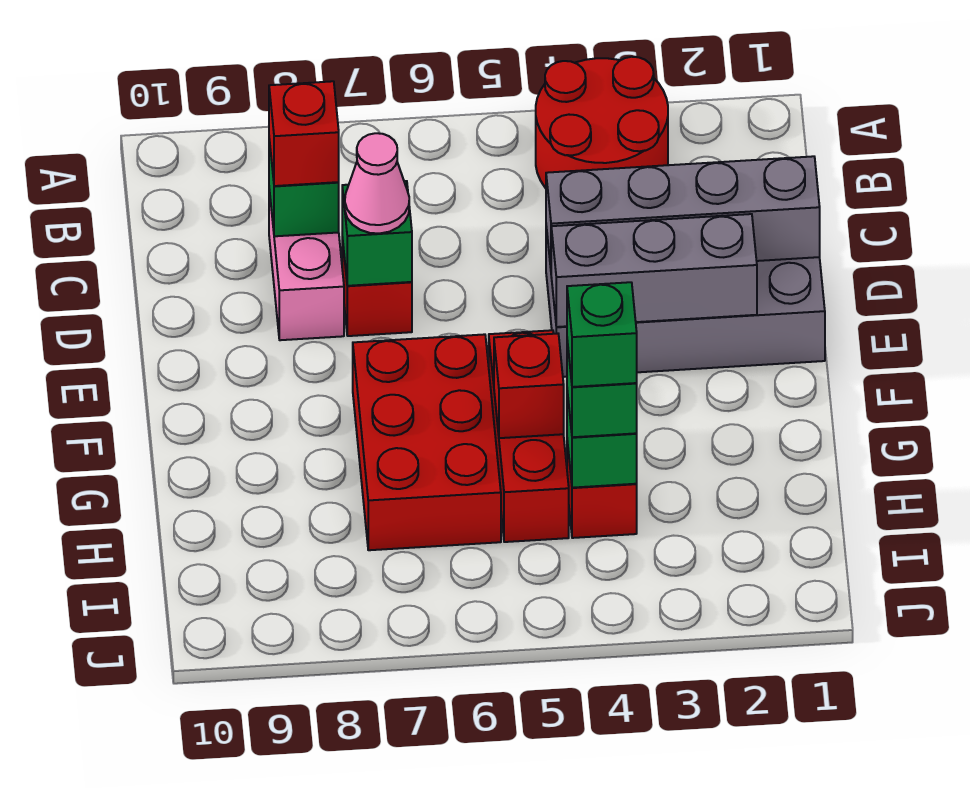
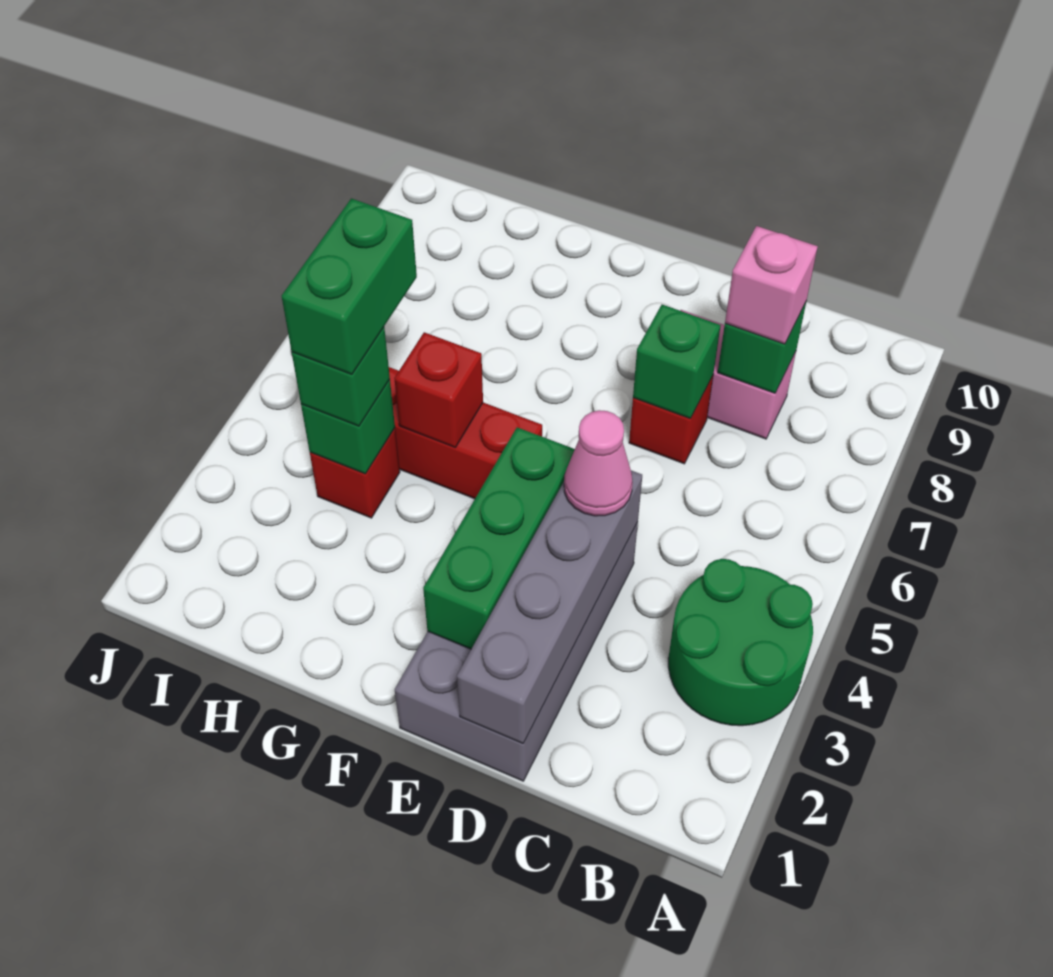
red round brick A3:B4 level 1 -> green round brick A3:B4 level 1
red brick C8 level 3 -> pink brick C8 level 3
pink cone D7 level 3 -> pink cone D4 level 3
grey brick E2:E4 level 2 -> green brick E2:E4 level 2
red brick F6:H7 level 1 -> none
green brick H4 level 4 -> green brick H4:H5 level 4

